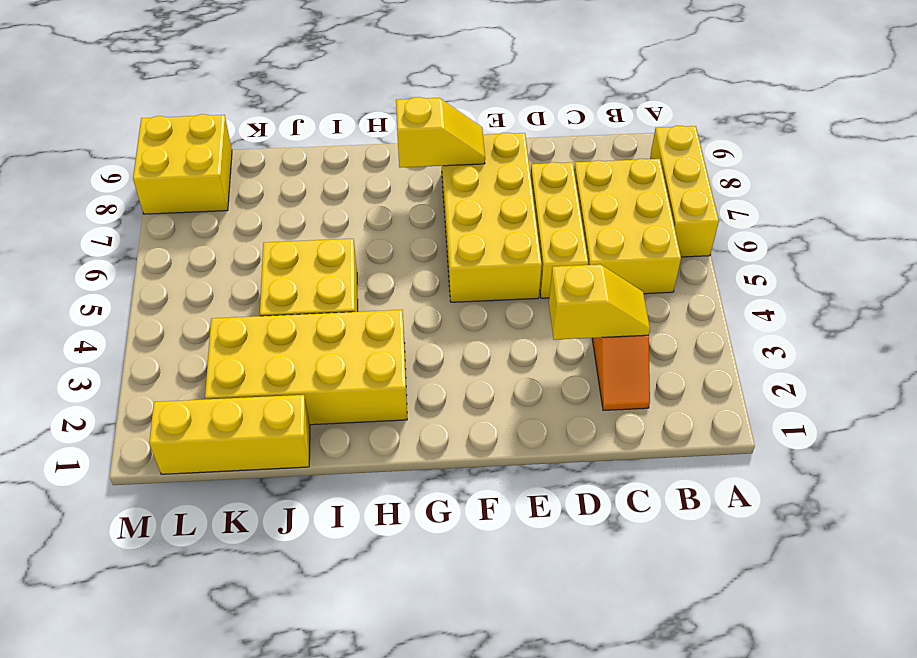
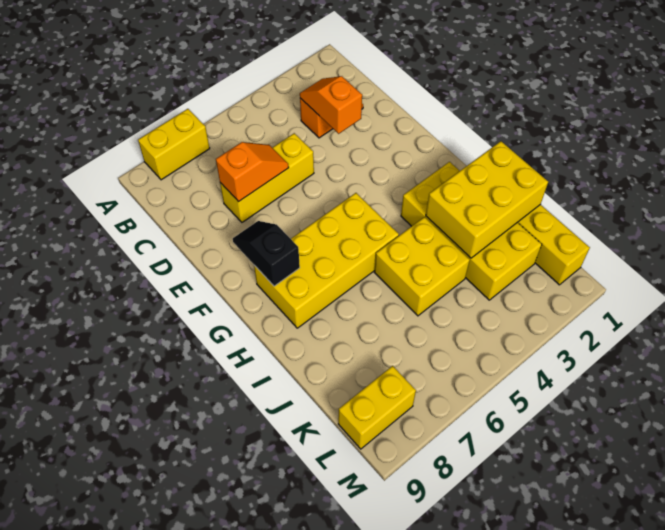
yellow brick A6:A8 level 1 -> yellow brick A7:A8 level 1
yellow brick B5:C7 level 1 -> yellow brick I1:J3 level 2
yellow slope C3:D3 level 2 top D -> orange slope C3:D3 level 2 top D
none -> orange slope D6:D7 level 2 top 7
yellow brick E5:F8 level 1 -> yellow brick G5:H8 level 1
yellow slope F8:G8 level 2 top G -> black slope F8:G8 level 2 top G
yellow brick L8:M9 level 1 -> yellow brick L8:L9 level 1

